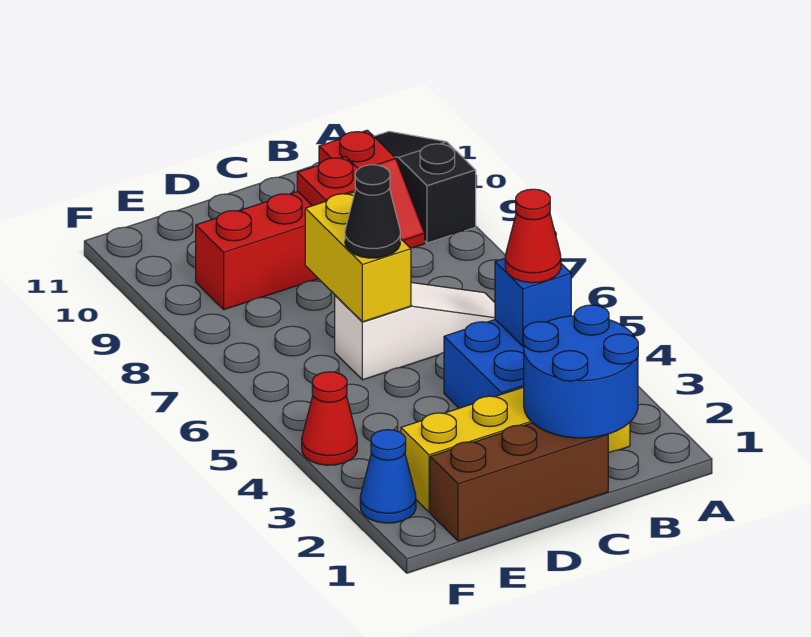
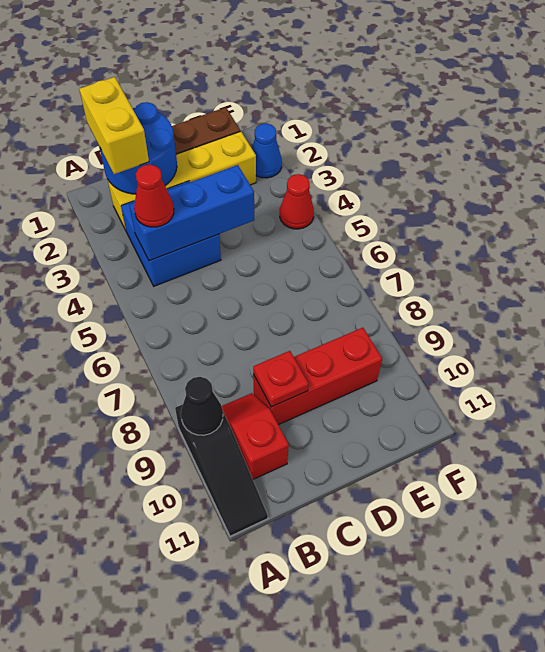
blue brick B4 level 2 -> blue brick B4:D4 level 2
white slope B6:D6 level 1 top D -> none
yellow brick D6:D7 level 2 -> yellow brick B1:B2 level 3
black cone D6 level 3 -> black cone A9 level 2

